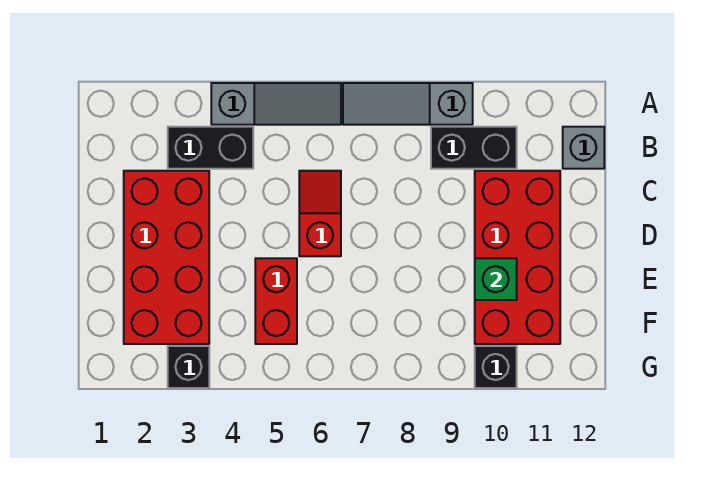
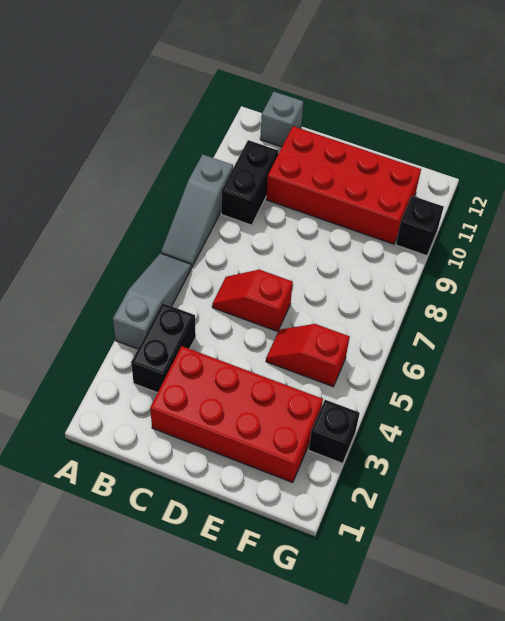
red brick E5:F5 level 1 -> red slope E5:F5 level 1 top F
green brick E10 level 2 -> none

